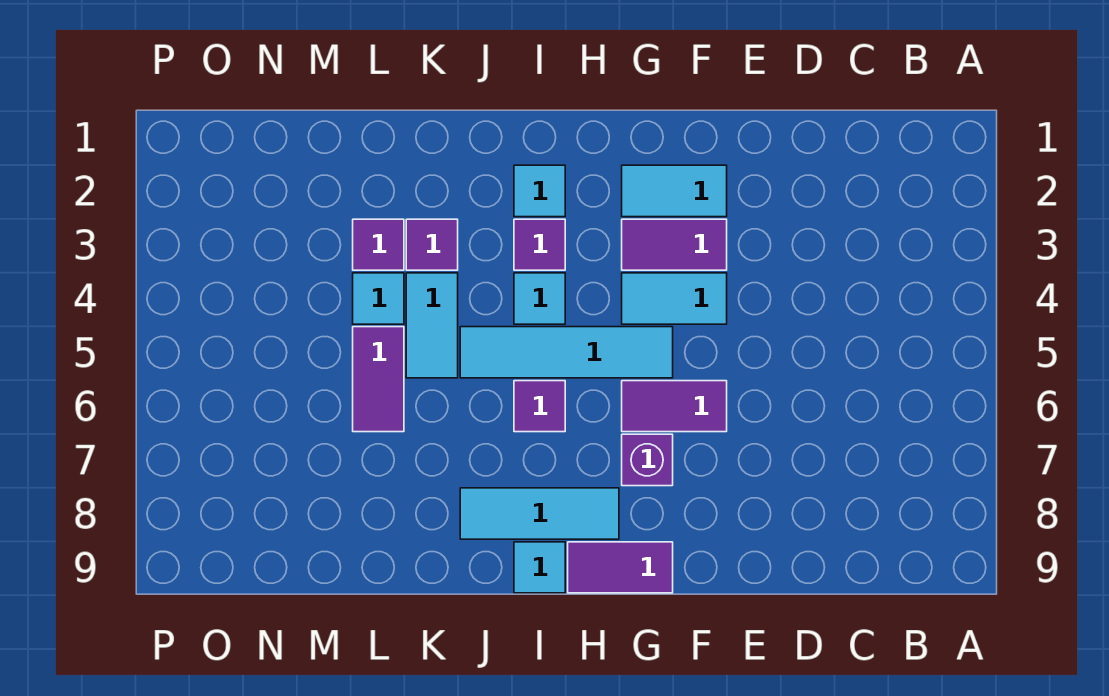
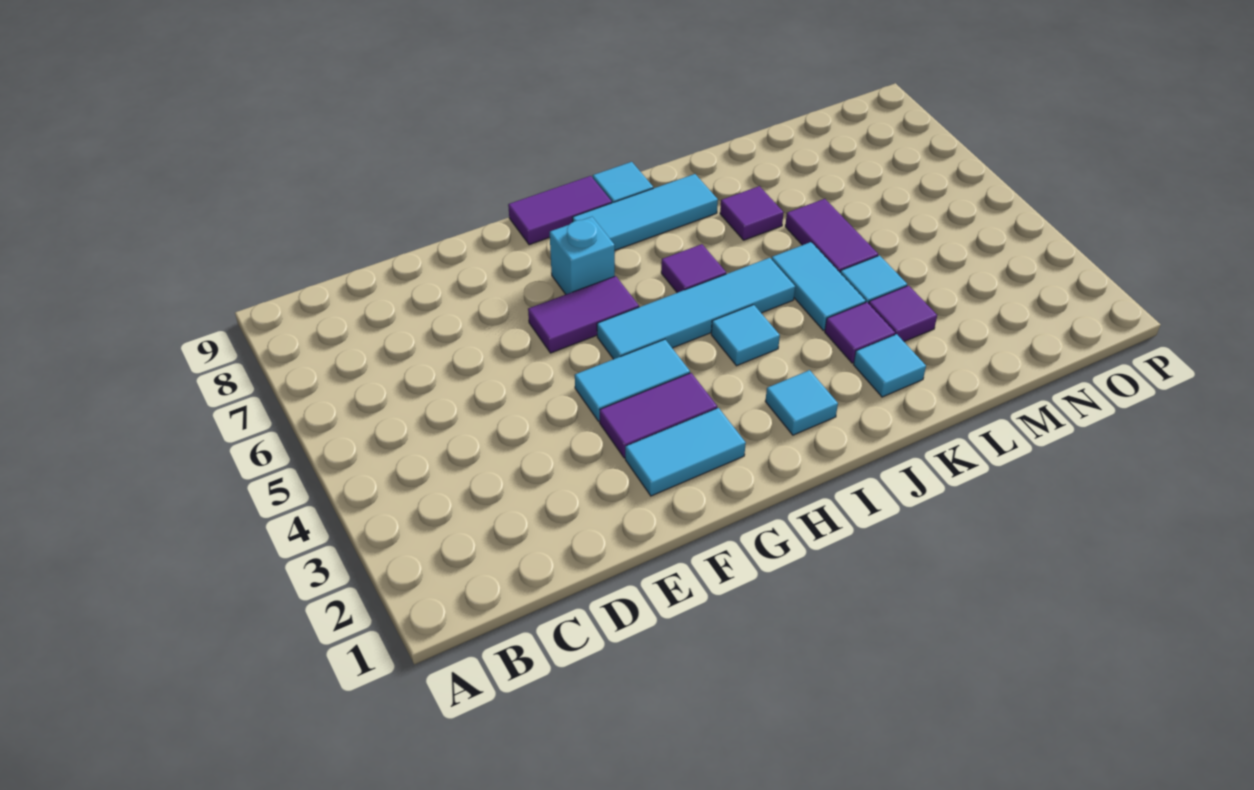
purple brick G7 level 1 -> cyan brick G7 level 1
purple tile I3 level 1 -> purple tile K7 level 1
none -> cyan tile K2 level 1

